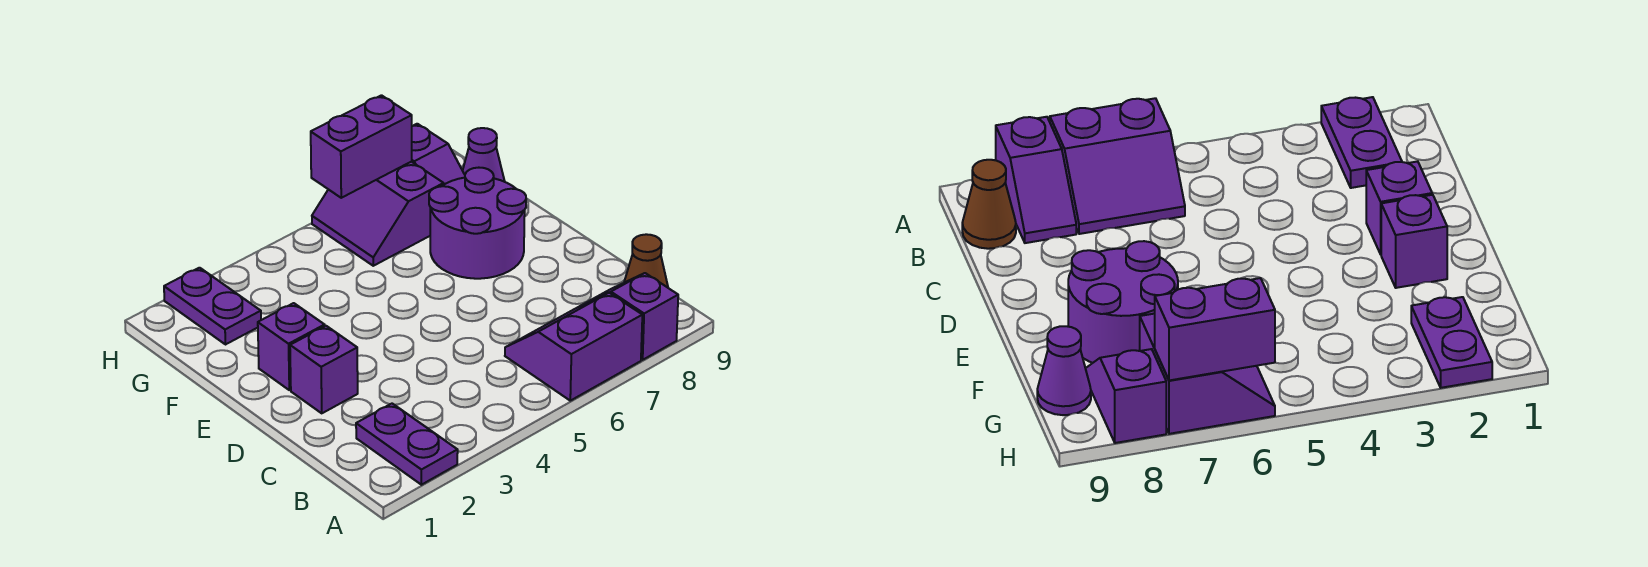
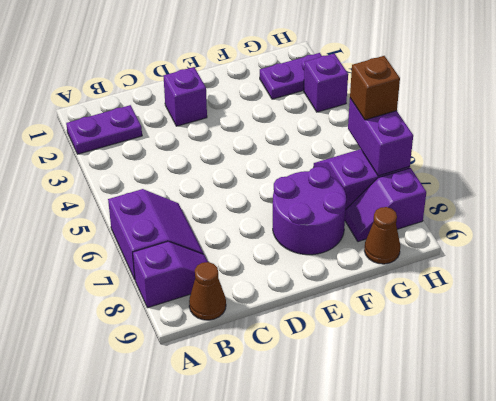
purple brick E2 level 1 -> purple brick H3 level 1
purple cone G9 level 1 -> brown cone G9 level 1
none -> brown brick H6 level 3

